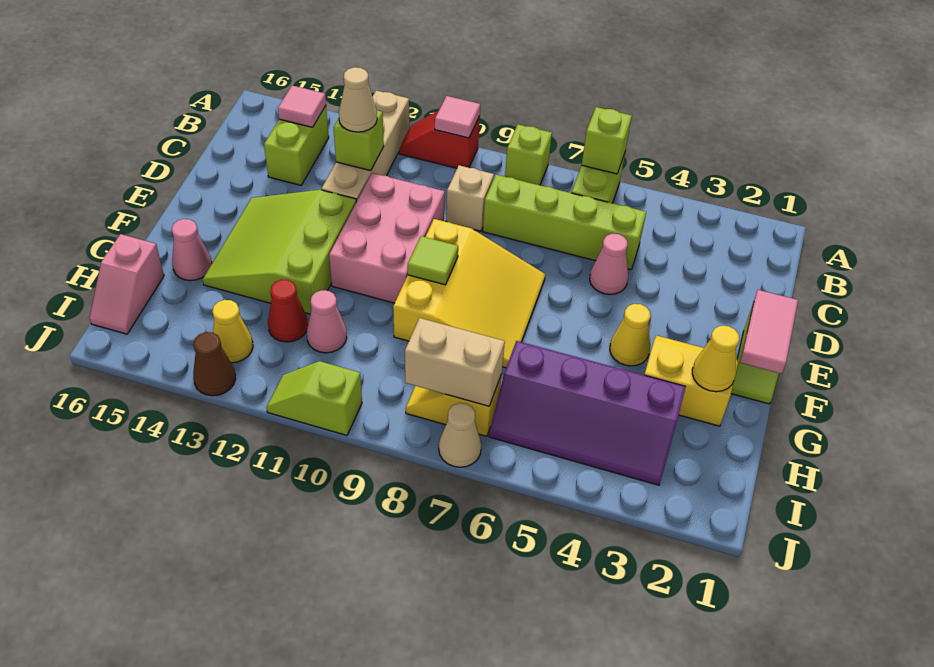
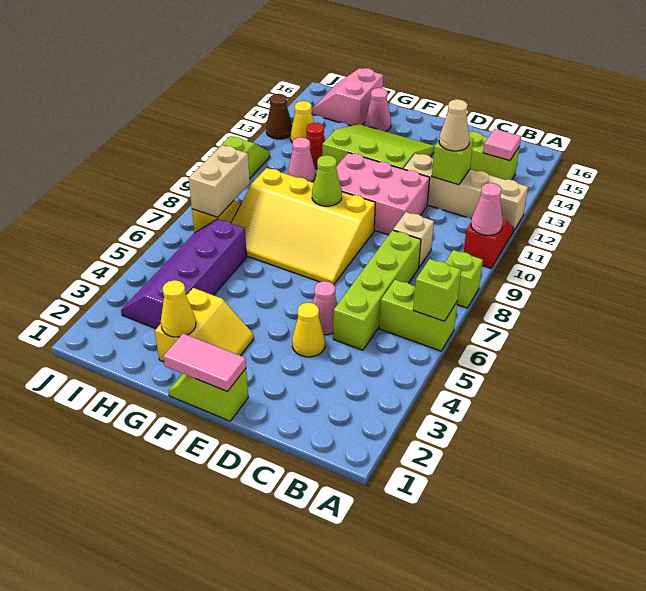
pink tile A10 level 2 -> pink cone A10 level 2
yellow slope E7:G9 level 1 top 9 -> yellow slope E7:H9 level 1 top 9
yellow cone F4 level 1 -> yellow cone D4 level 1
lime tile F9 level 2 -> lime cone F9 level 2
pink slope H16:I16 level 1 top H -> pink slope H15:I16 level 1 top H
tan cone J7 level 1 -> none

